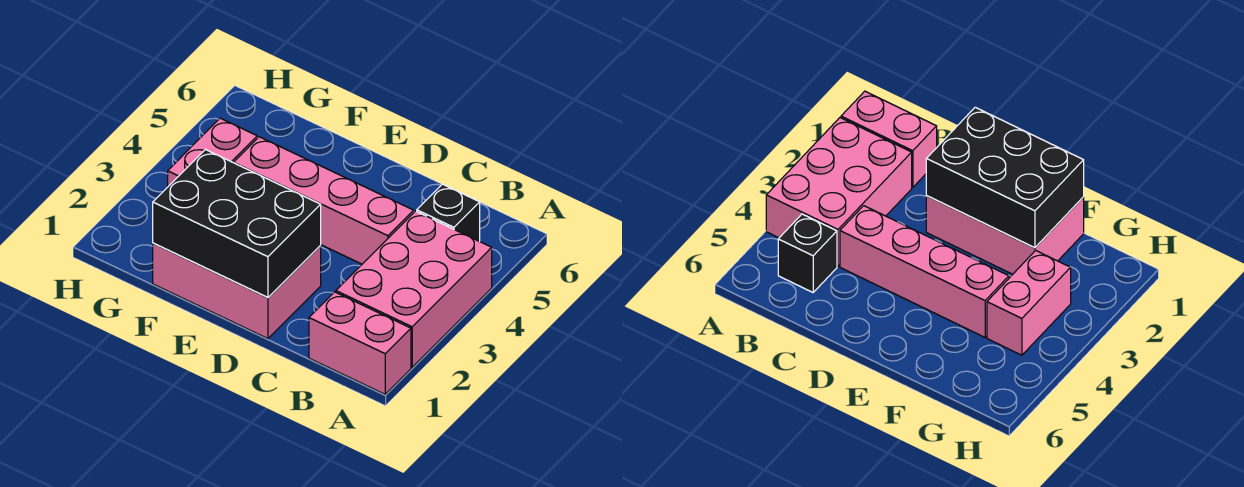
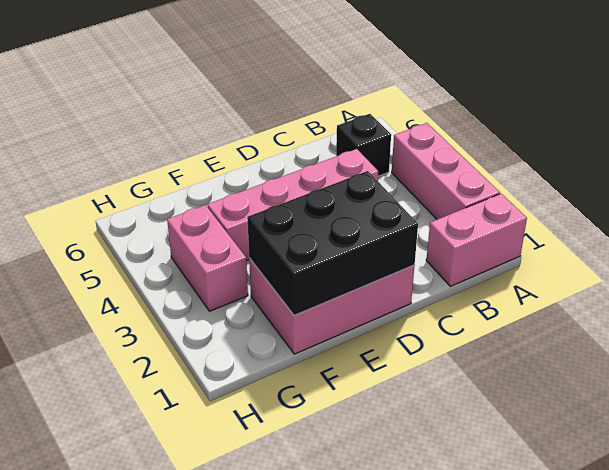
pink brick A2:B4 level 1 -> pink brick A2:A4 level 1

